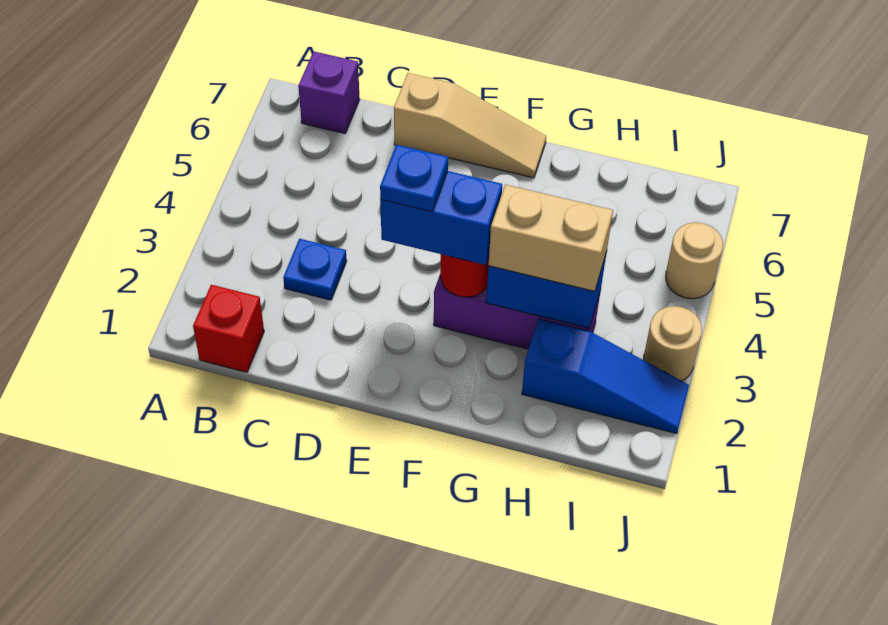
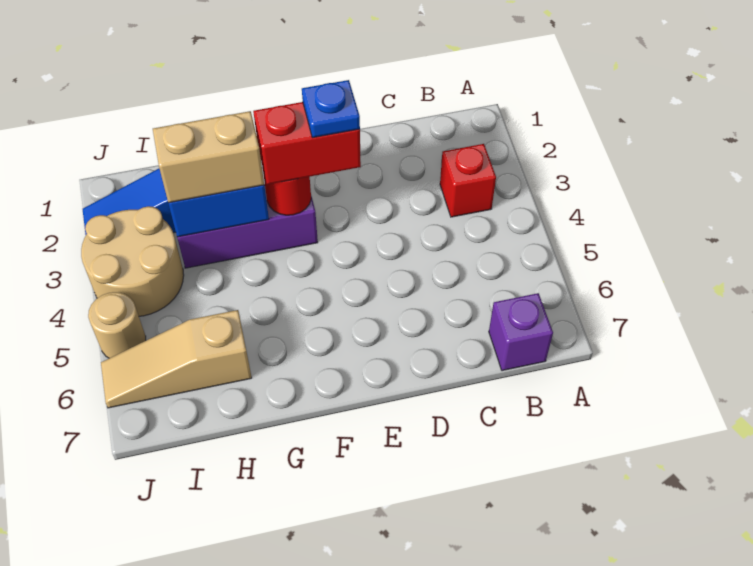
red brick B1 level 1 -> red brick B3 level 1
blue plate C3 level 1 -> none
tan slope D7:F7 level 1 top D -> tan slope H6:J6 level 1 top H
blue brick E3:F3 level 3 -> red brick E3:F3 level 3
tan round brick J3 level 1 -> tan round brick I3:J4 level 1

